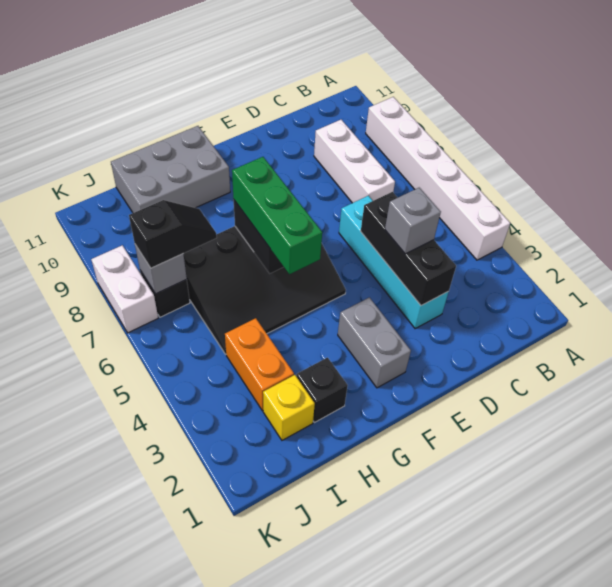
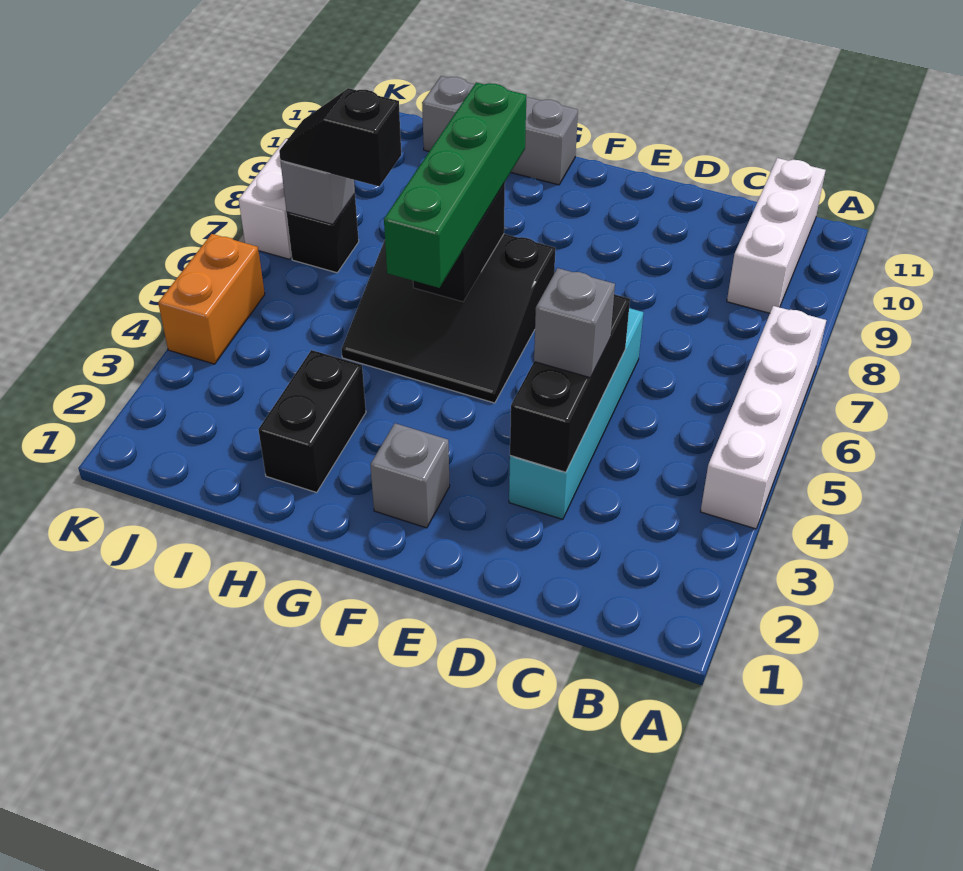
white brick A4:A9 level 1 -> white brick A4:A7 level 1
white brick C7:C9 level 1 -> white brick B9:B11 level 1
grey brick F2:F3 level 1 -> grey brick F2 level 1
black slope F5:I7 level 1 top 7 -> black slope F5:H7 level 1 top 7
green brick G5:G7 level 3 -> green brick G5:G8 level 3
grey brick G10:I11 level 1 -> grey brick G11:I11 level 1
black brick H2 level 1 -> black brick H2:H3 level 1
yellow brick I2 level 1 -> none
orange brick I3:I4 level 1 -> orange brick K4:K5 level 1
black slope I7:J7 level 3 top J -> black slope I7:J7 level 3 top I

